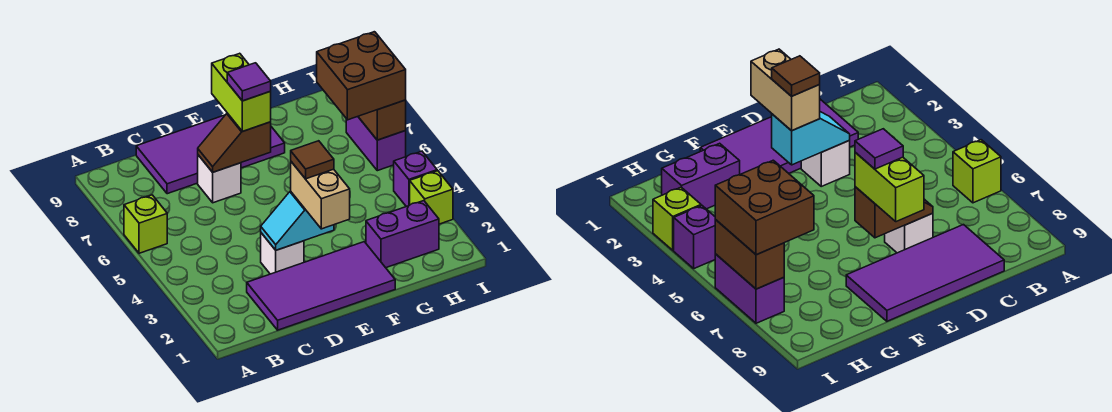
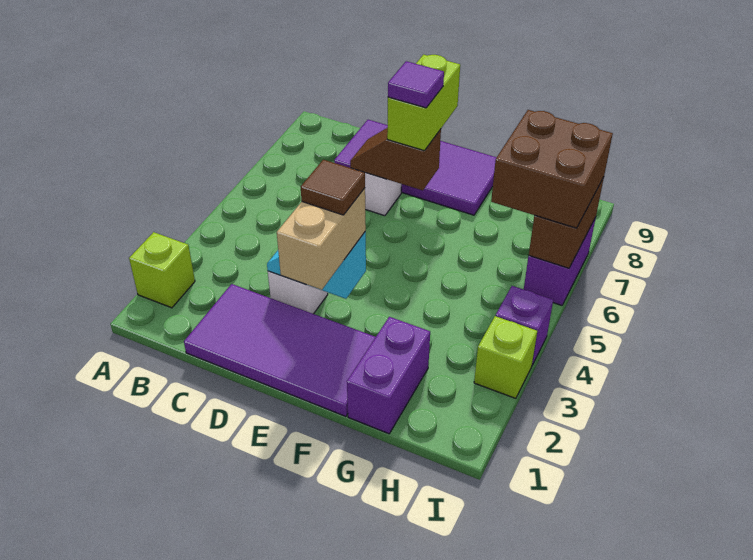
lime brick A6 level 1 -> lime brick A2 level 1
purple brick G2:H2 level 1 -> purple brick G1:G2 level 1

